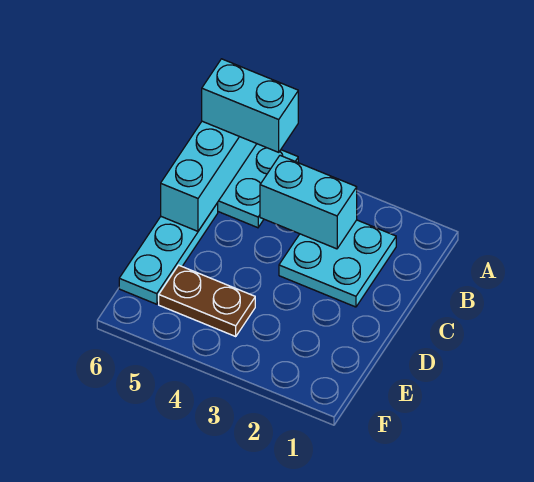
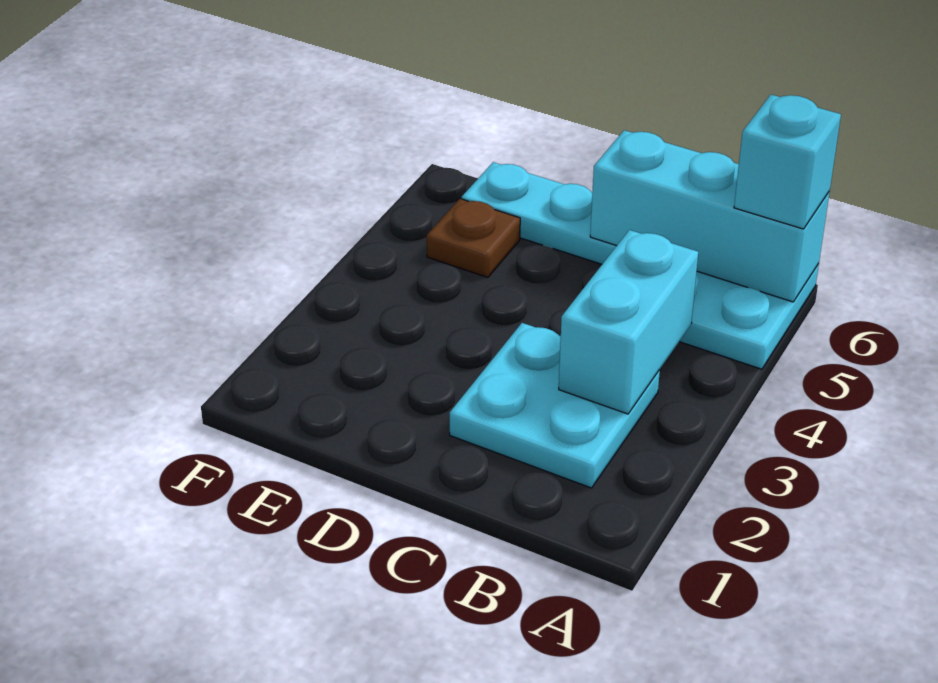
cyan brick A5:A6 level 3 -> cyan brick A6 level 3
brown plate E4:E5 level 1 -> brown plate E5 level 1

